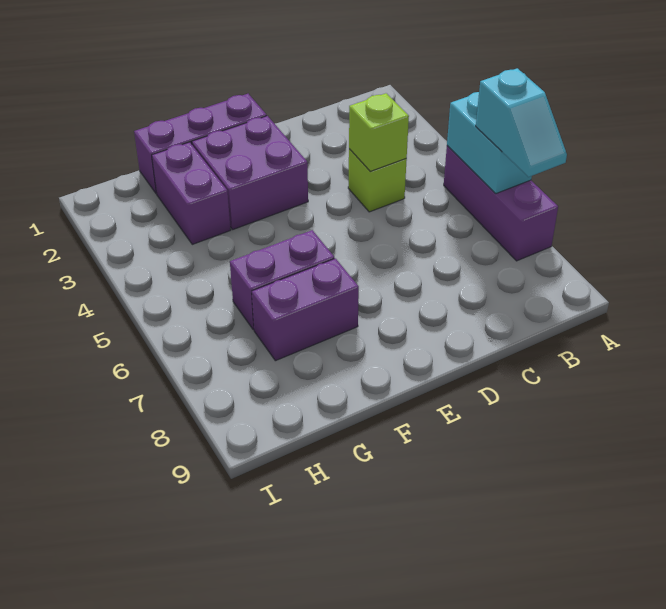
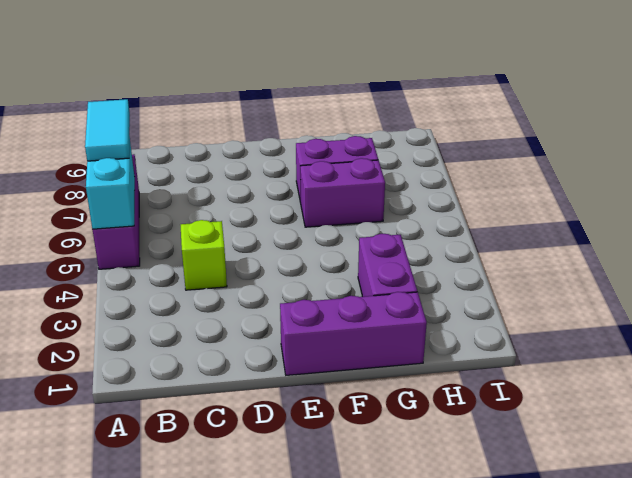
cyan slope A6:A7 level 3 top 6 -> cyan tile A6:A7 level 3
lime brick C4 level 2 -> none
purple brick E2:F3 level 1 -> none

